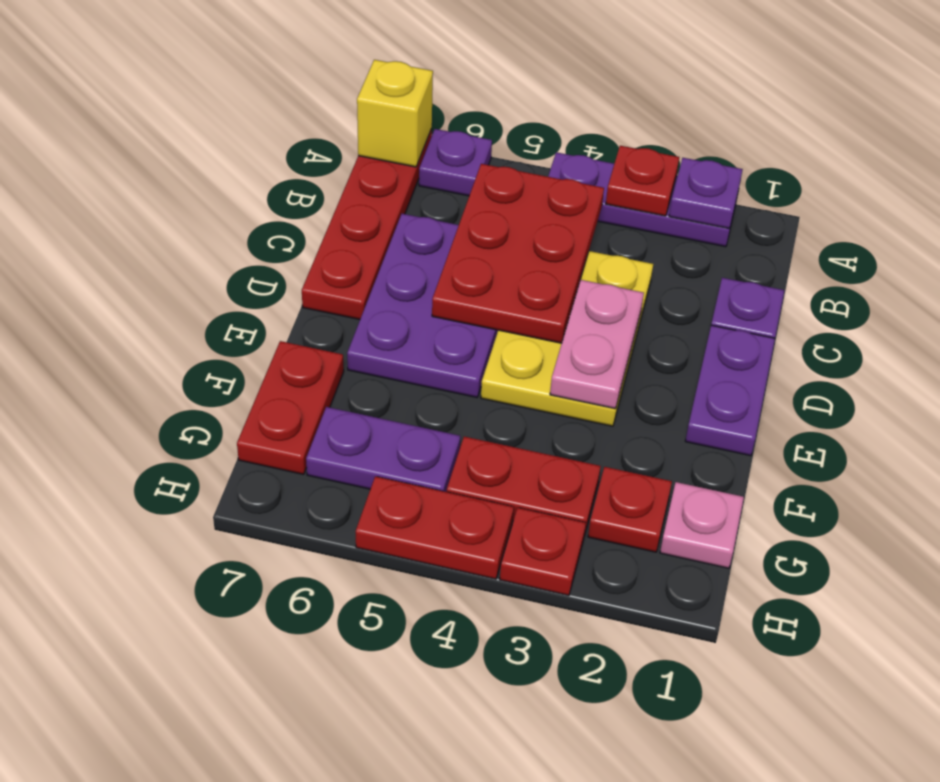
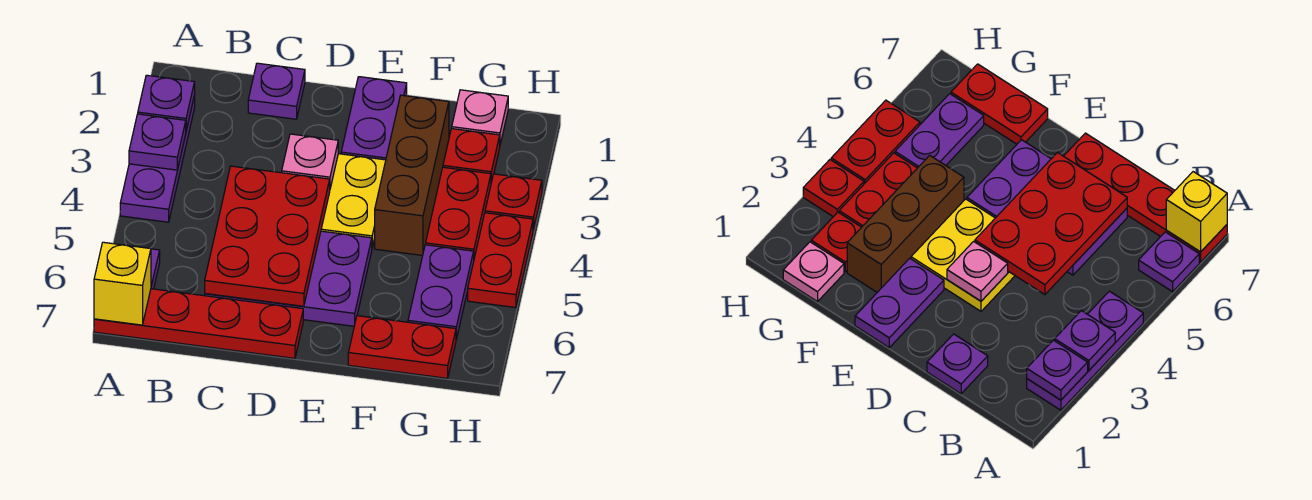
red plate A3 level 2 -> purple plate A3 level 2
red plate B4:D5 level 2 -> red plate C4:D6 level 2
yellow plate C3:E4 level 1 -> yellow plate D3:E4 level 1
purple plate D1:E1 level 1 -> purple plate E1:E2 level 1
pink plate D3:E3 level 2 -> pink plate D3 level 2
none -> brown brick F2:F4 level 1

